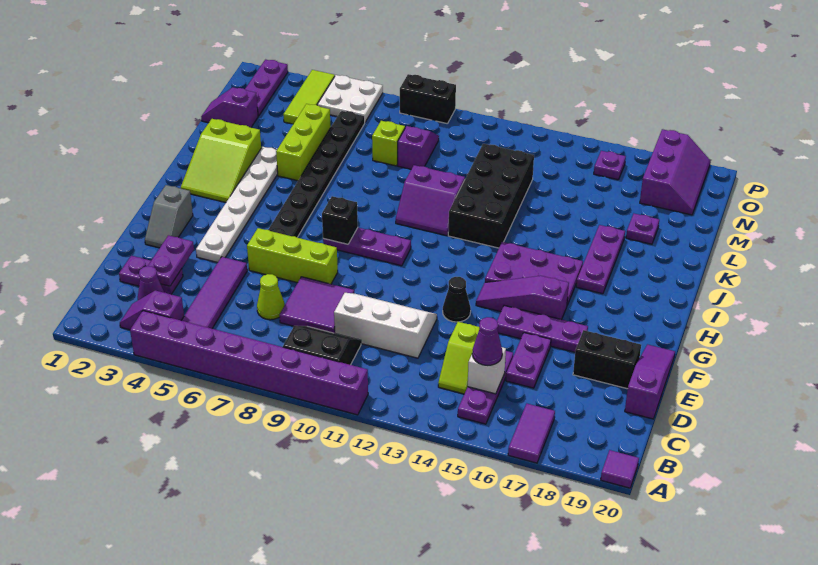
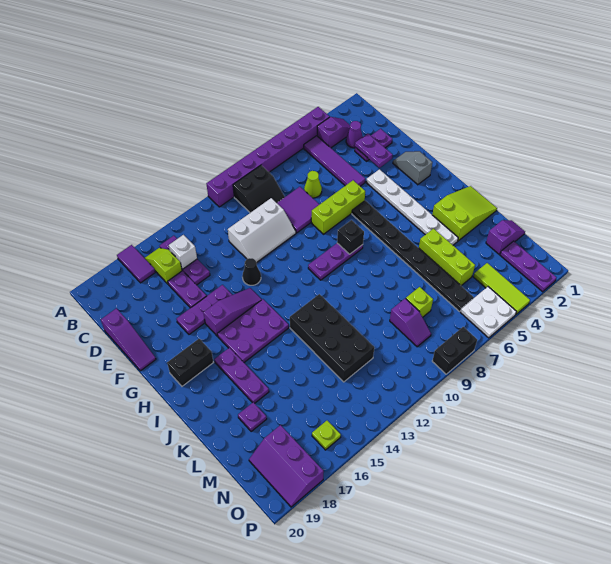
purple tile A20 level 1 -> none
lime slope C14:D14 level 1 top D -> lime slope B16:C16 level 1 top C
purple cone C15 level 3 -> none
black brick E18:E19 level 1 -> black brick H18:H19 level 1
lime slope I2:K3 level 1 top K -> lime slope J1:K3 level 1 top 3
purple slope J10:K11 level 1 top K -> none
purple plate O16 level 1 -> lime plate O16 level 1

